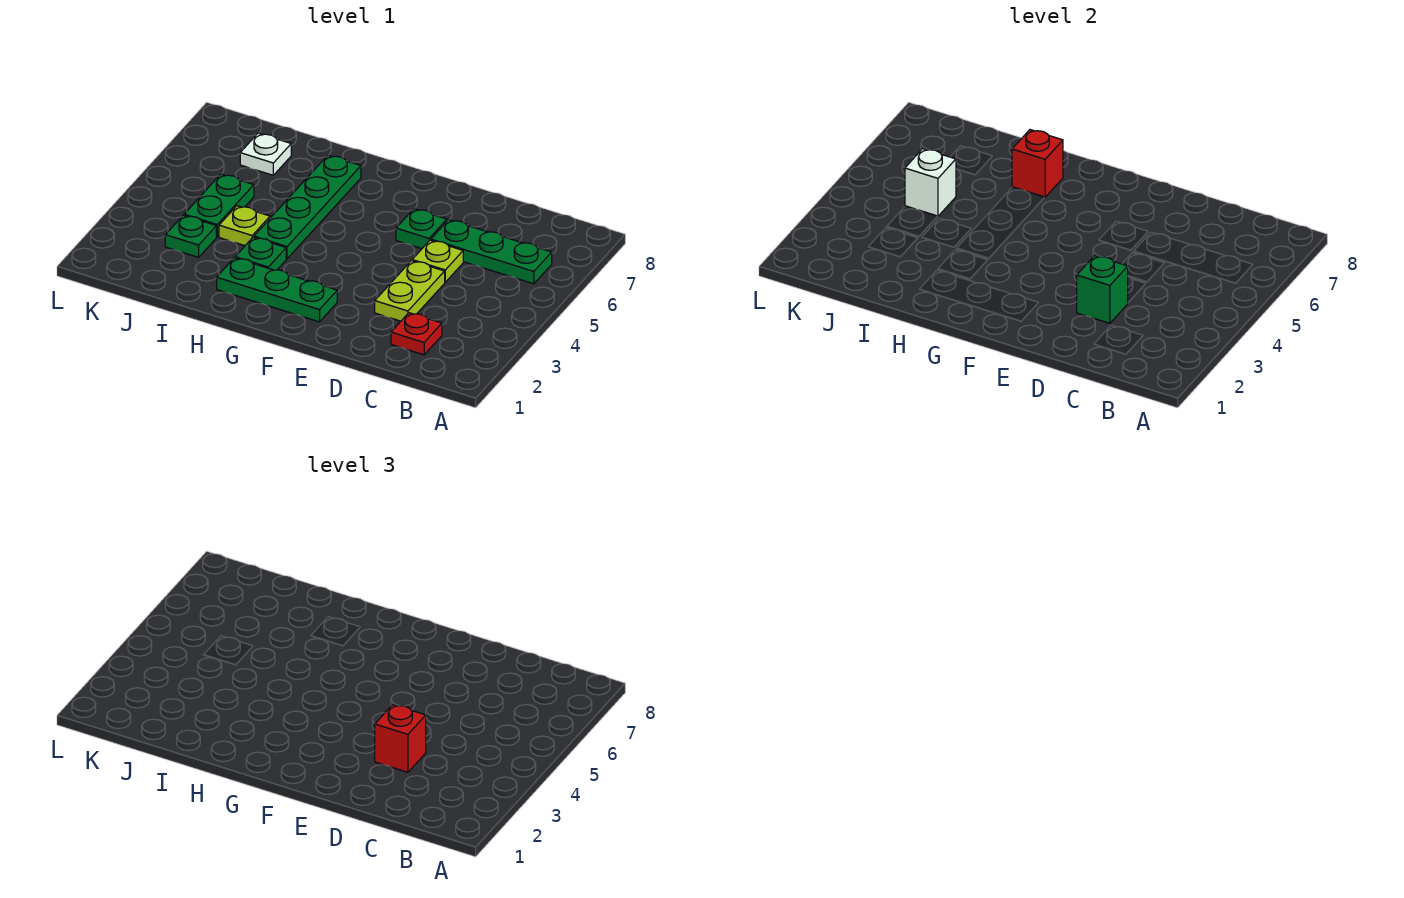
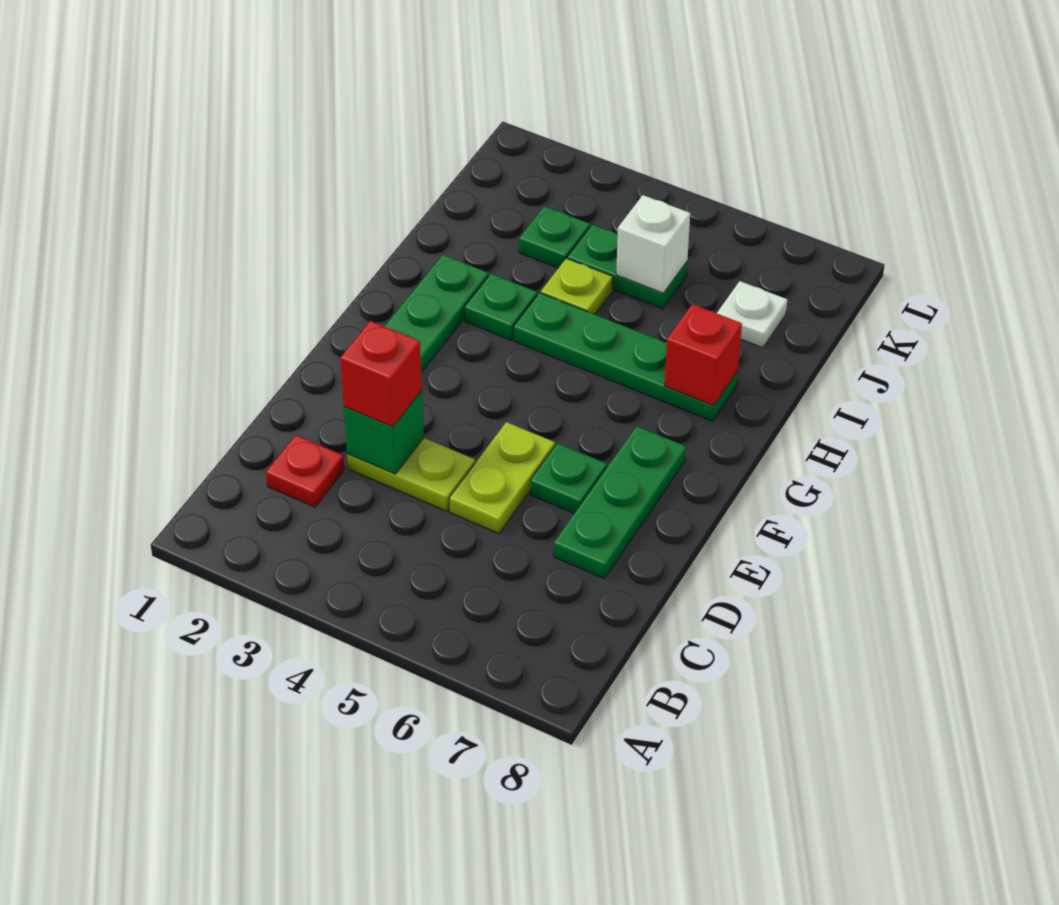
green plate B6:D6 level 1 -> green plate D7:F7 level 1
lime plate D5 level 1 -> lime plate D5:E5 level 1

